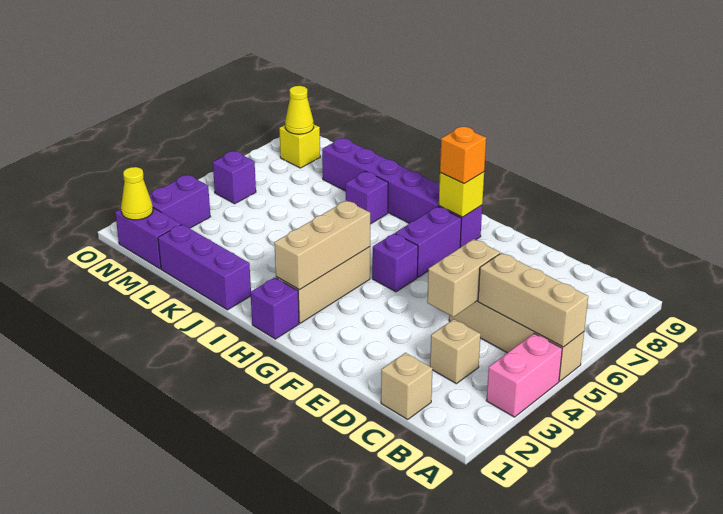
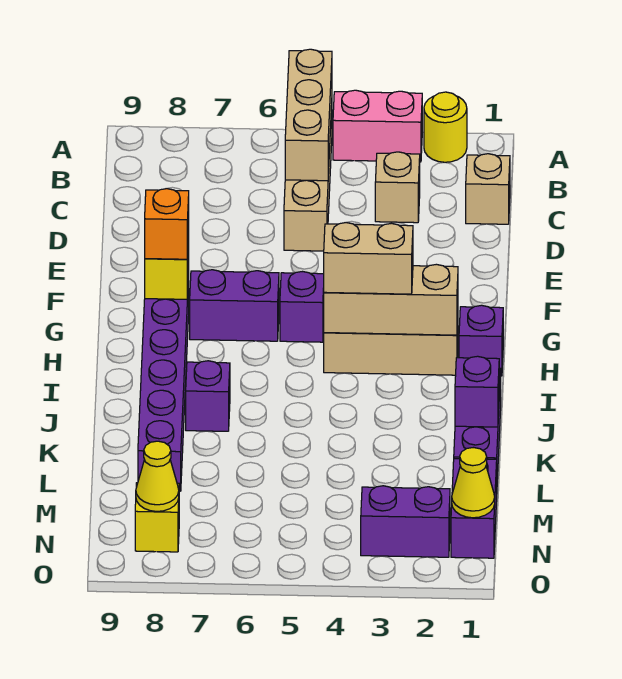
none -> yellow round brick A2 level 1
tan brick D4:D5 level 2 -> tan brick H3:H4 level 3
purple brick N5 level 1 -> purple brick K1 level 2

